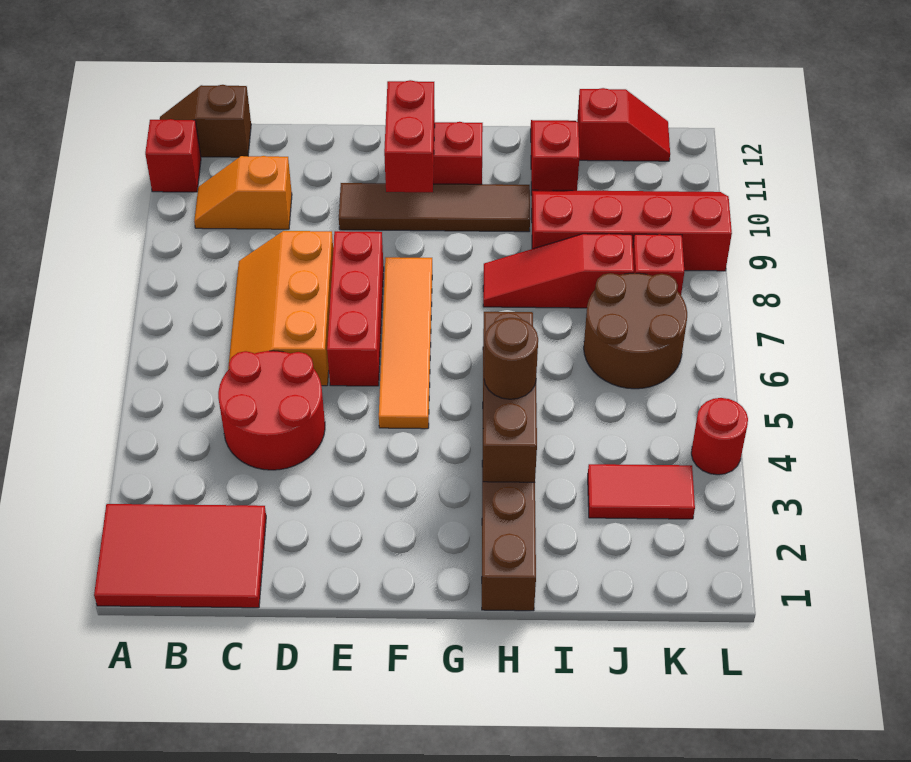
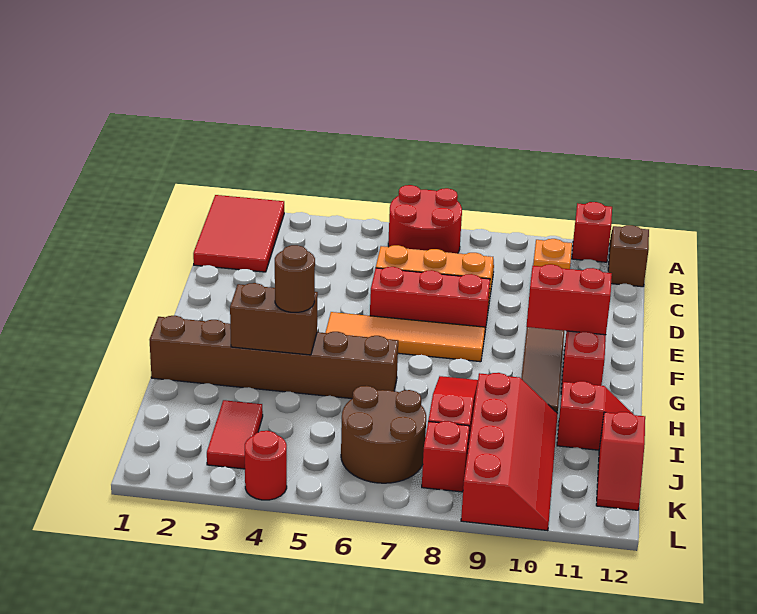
red round brick C4:D5 level 1 -> red round brick A6:B7 level 1

